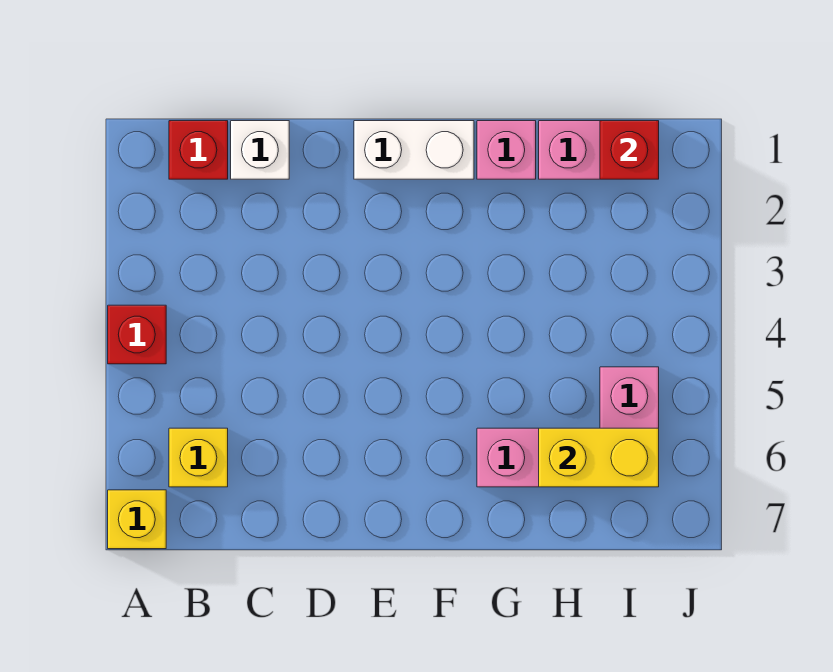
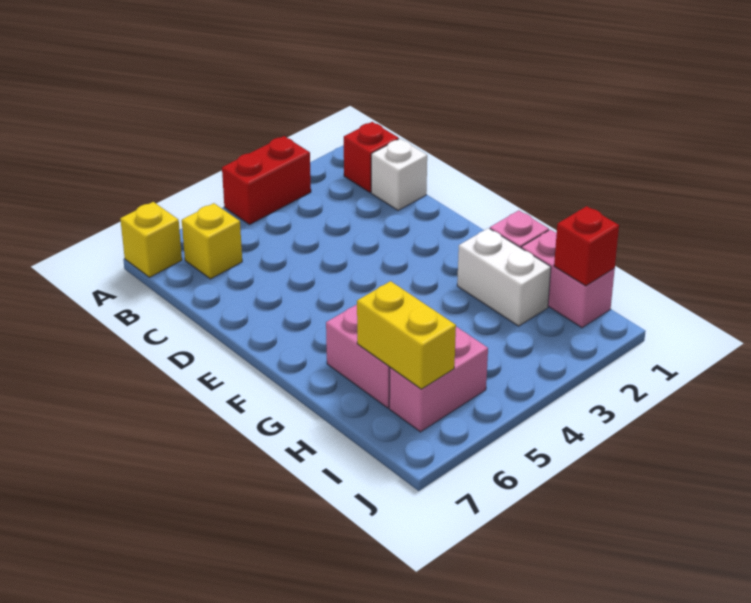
red brick A4 level 1 -> red brick A3:A4 level 1
white brick E1:F1 level 1 -> white brick G2:H2 level 1

